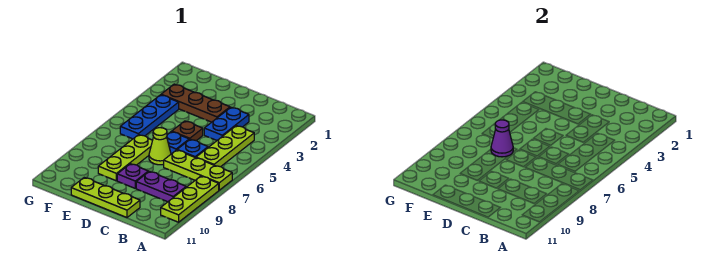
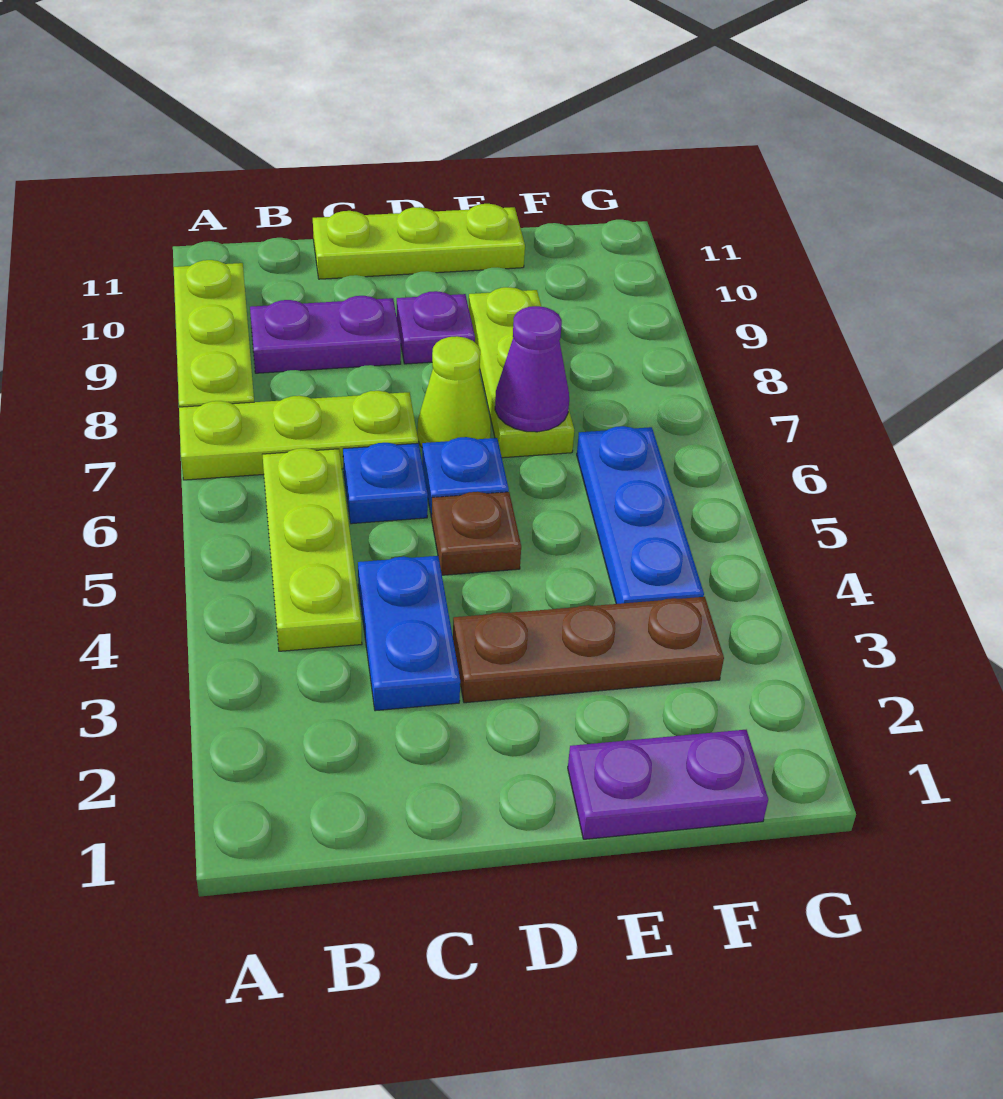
none -> purple plate E1:F1 level 1

